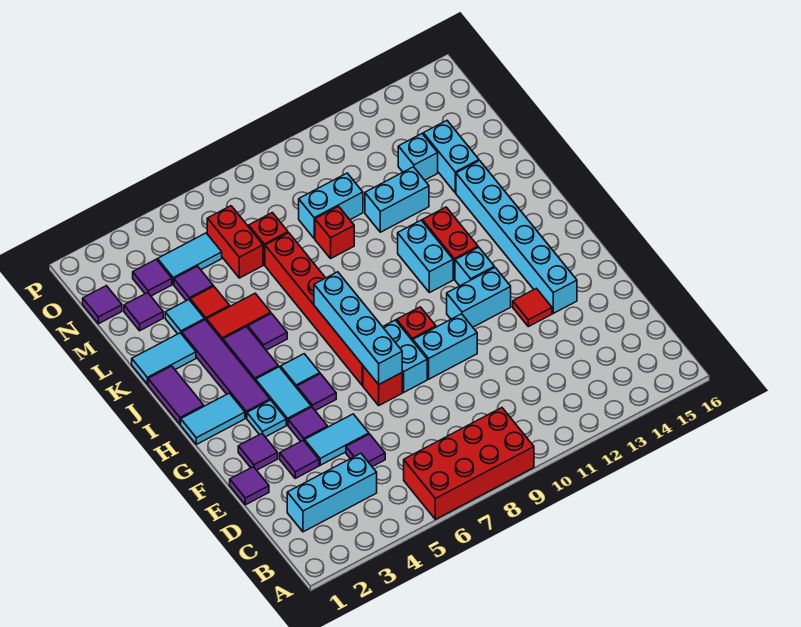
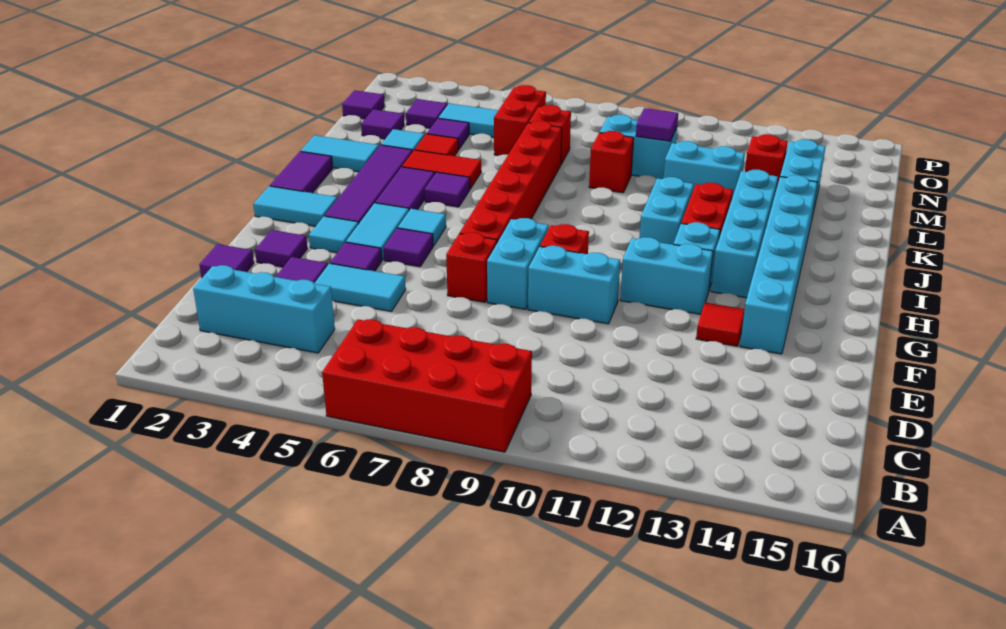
purple tile D5 level 1 -> purple tile M10 level 2
cyan brick F7:I7 level 2 -> cyan brick H13:K13 level 1
cyan plate G3 level 1 -> cyan tile G3 level 1
cyan brick M13 level 1 -> red brick M13 level 1

